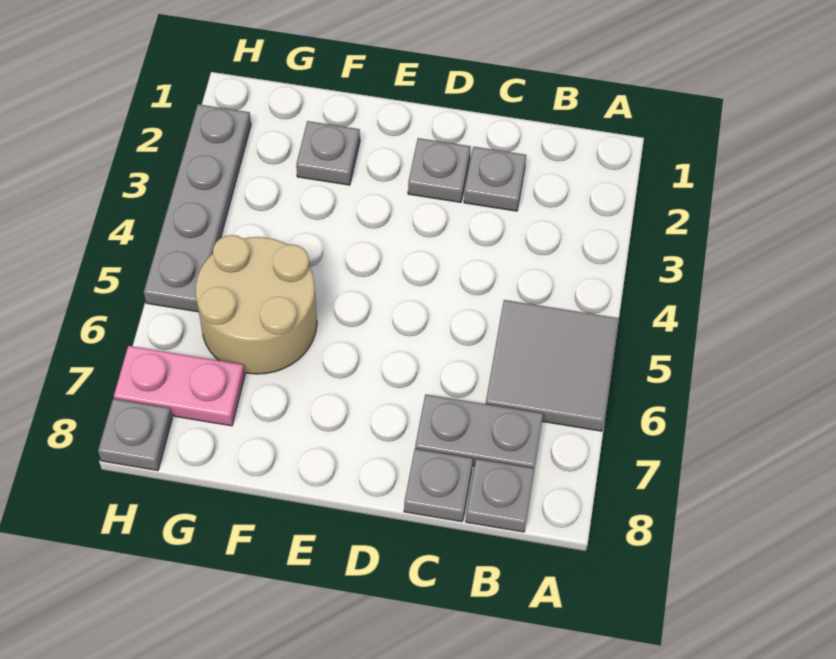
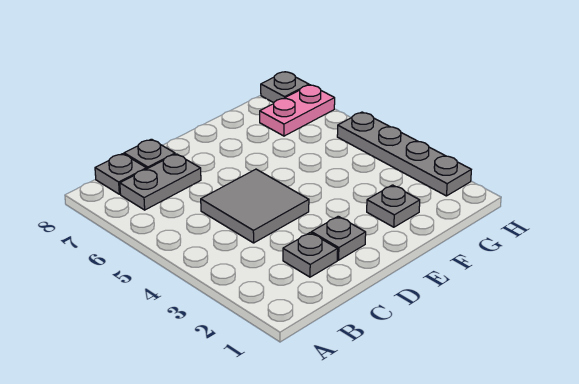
grey tile A5:B6 level 1 -> grey tile C4:D5 level 1
tan round brick F5:G6 level 1 -> none

